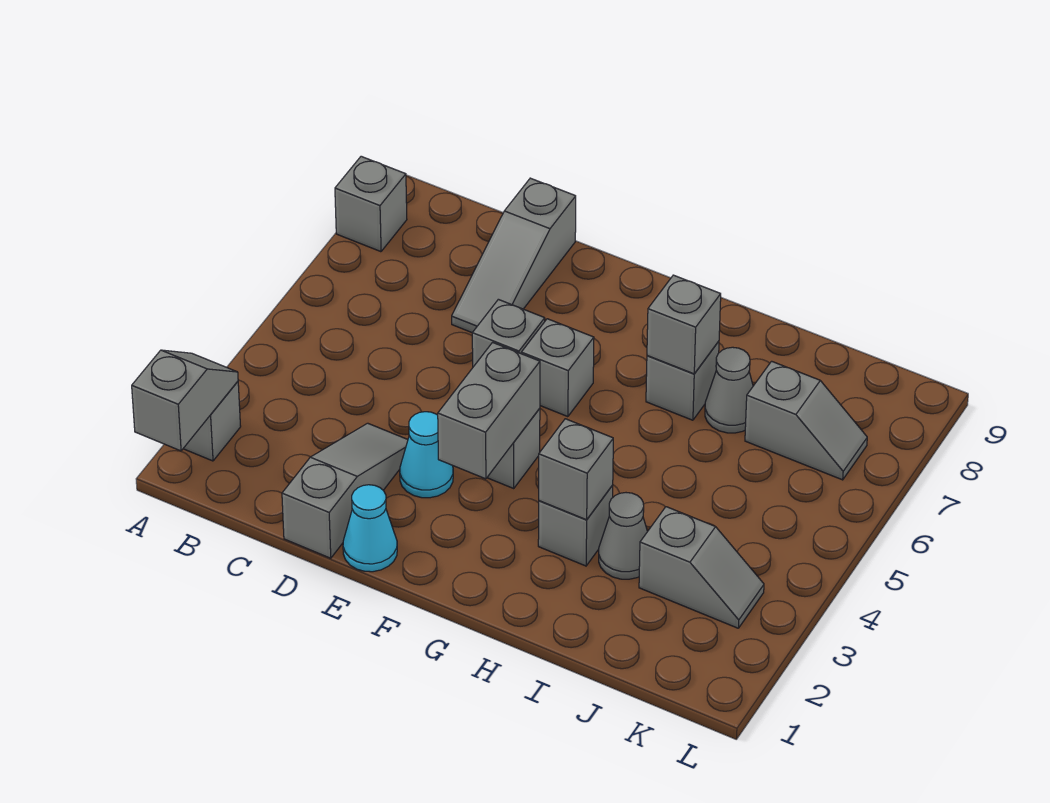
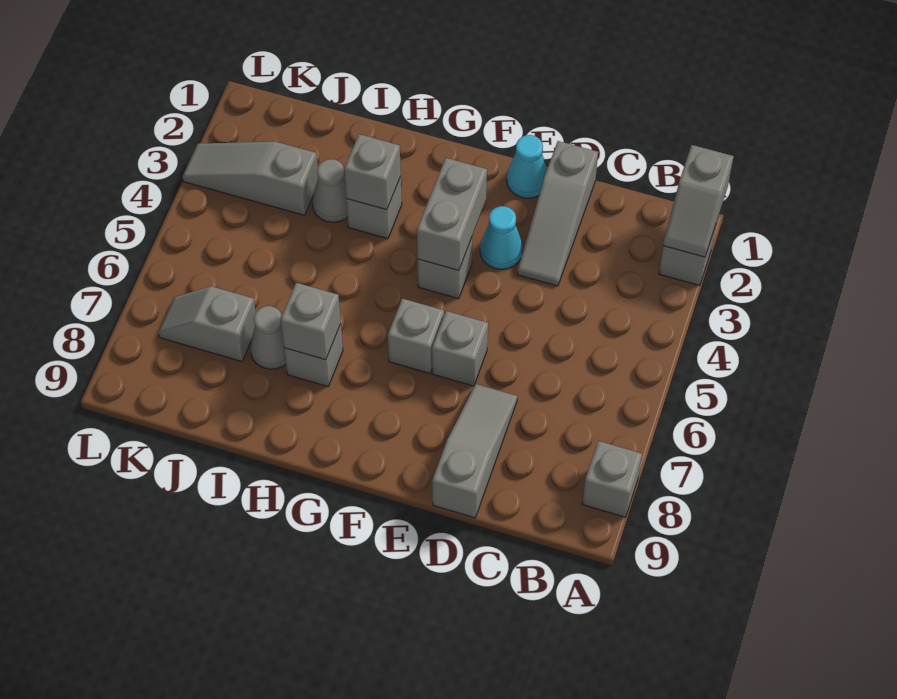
grey slope J3:K3 level 1 top J -> grey slope J3:L3 level 1 top J

